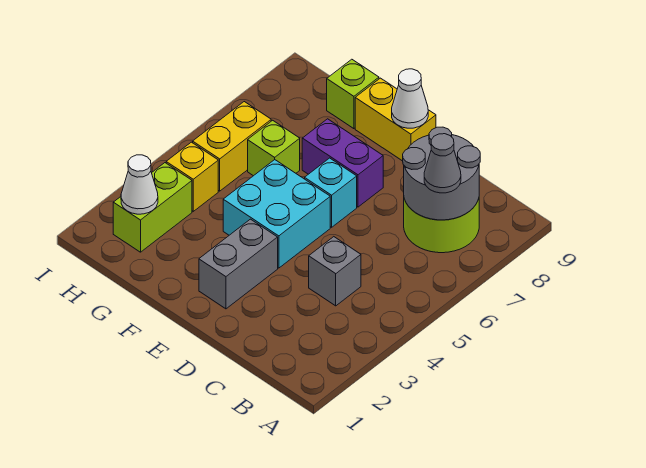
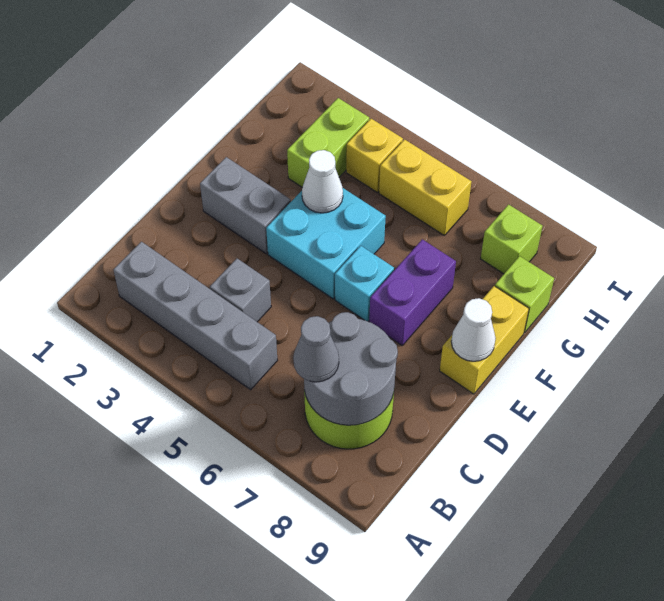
none -> grey brick B2:B5 level 1
lime brick G6 level 1 -> lime brick H8 level 1
lime brick H2:H3 level 1 -> lime brick G3:H3 level 1
white cone H2 level 2 -> white cone F4 level 2

